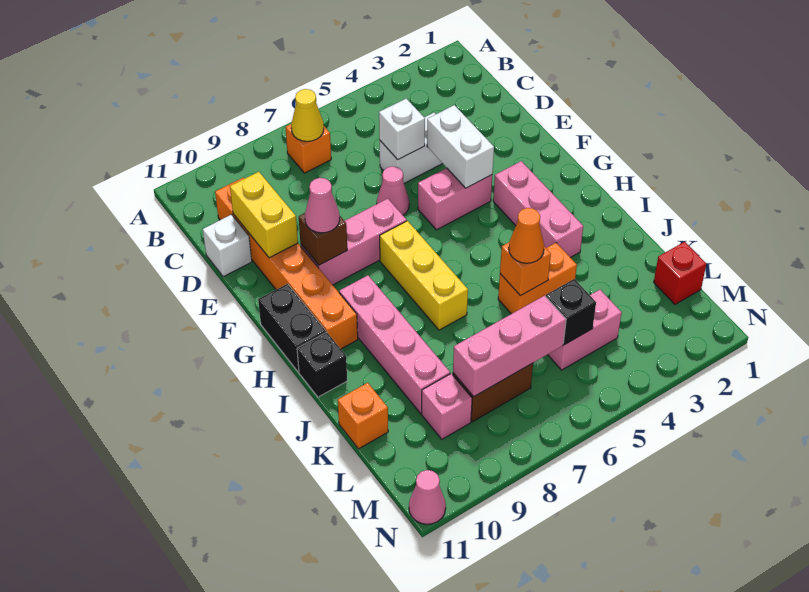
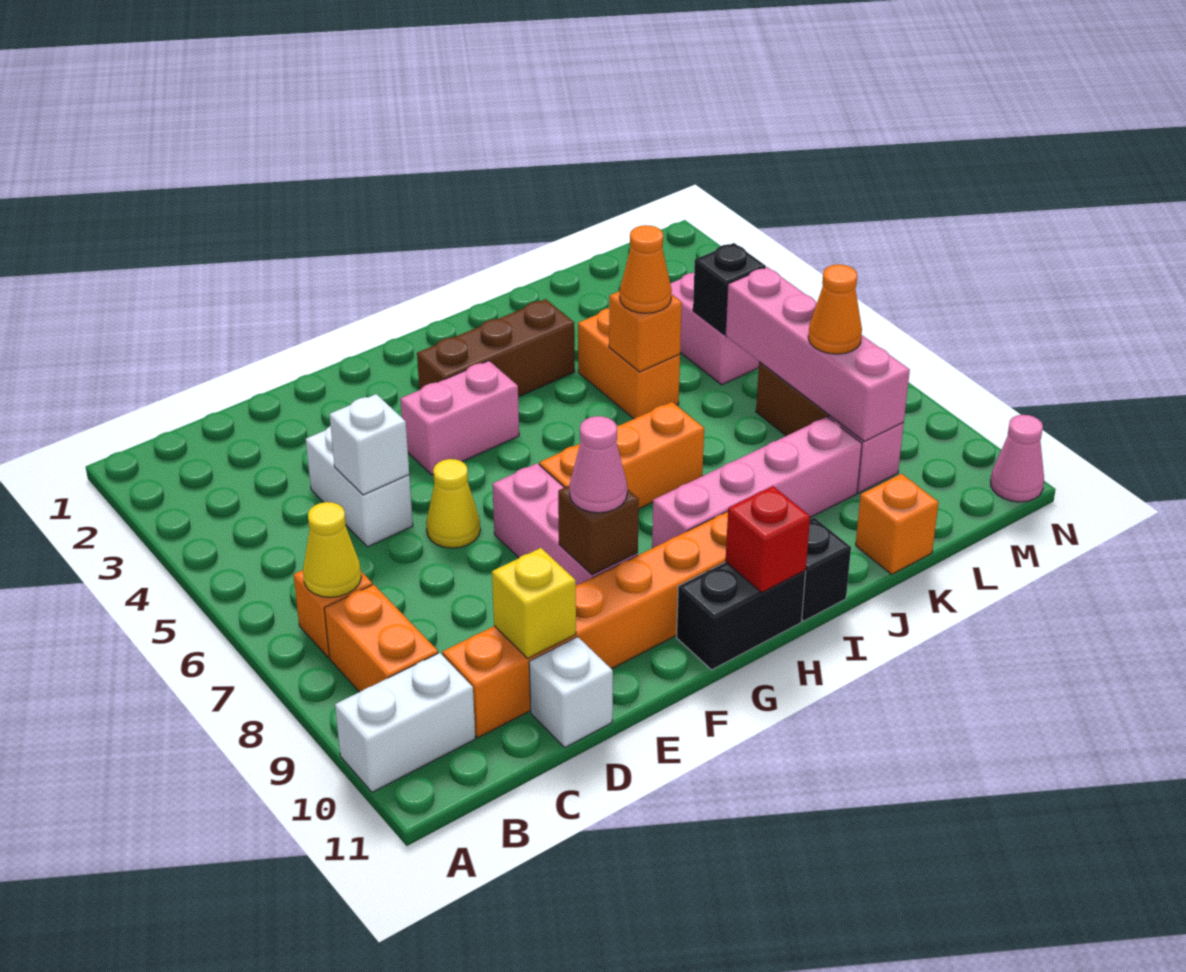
none -> orange brick B8:B9 level 1
yellow brick D10:E10 level 2 -> yellow brick D10 level 2
white brick E4:F4 level 2 -> white brick A10:B10 level 1
pink cone E6 level 1 -> yellow cone E6 level 1
pink brick F4:F5 level 1 -> pink brick F4:G4 level 1
pink brick G3:I3 level 1 -> brown brick G3:I3 level 1
yellow brick G7:I7 level 1 -> orange brick G7:I7 level 1
red brick L1 level 1 -> red brick H11 level 2
pink brick L6:L8 level 2 -> pink brick L6:L9 level 2
none -> orange cone L8 level 3

